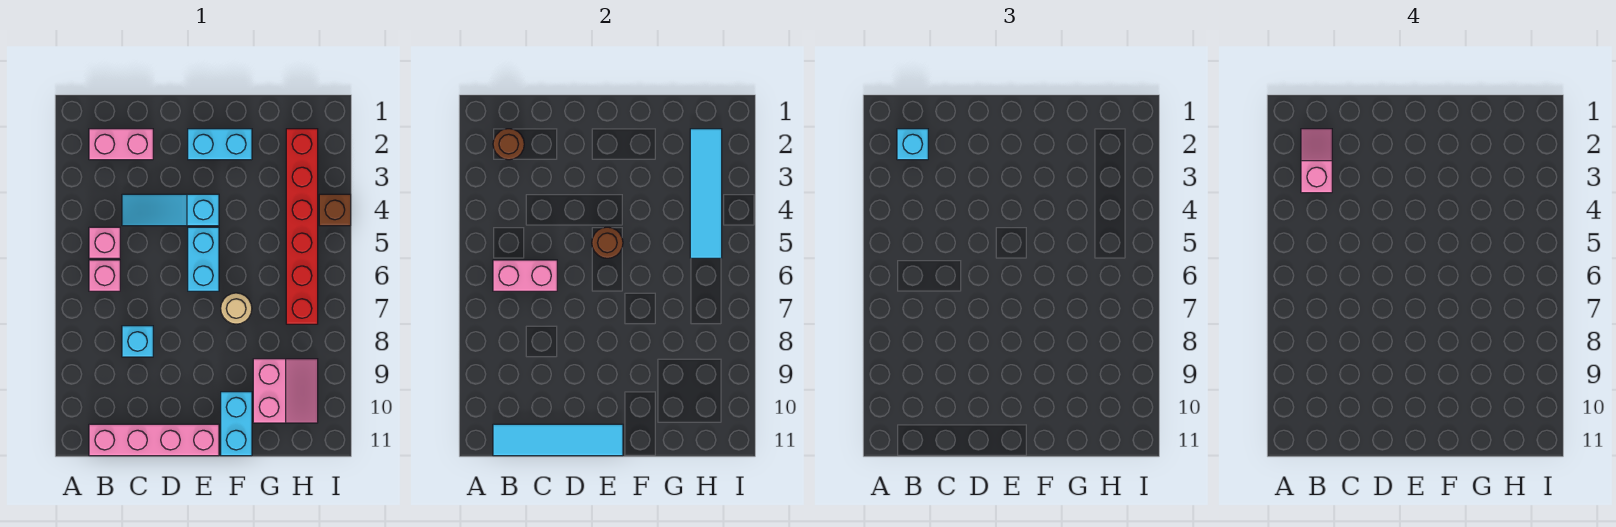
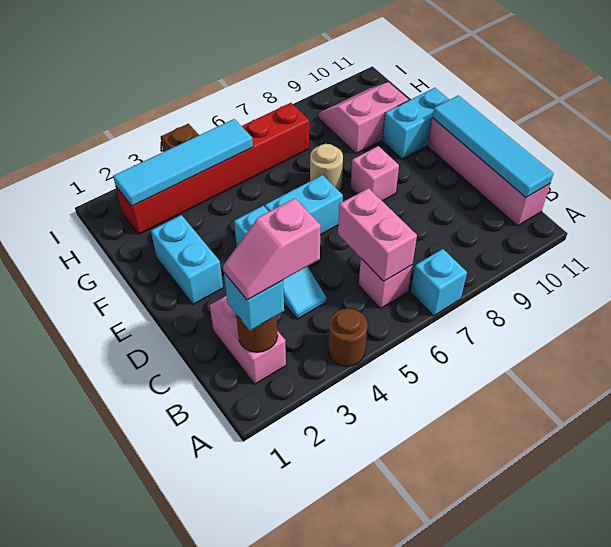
pink brick B5 level 1 -> pink brick E8 level 1
cyan brick C8 level 1 -> cyan brick A7 level 1
brown round brick E5 level 2 -> brown round brick A4 level 1

